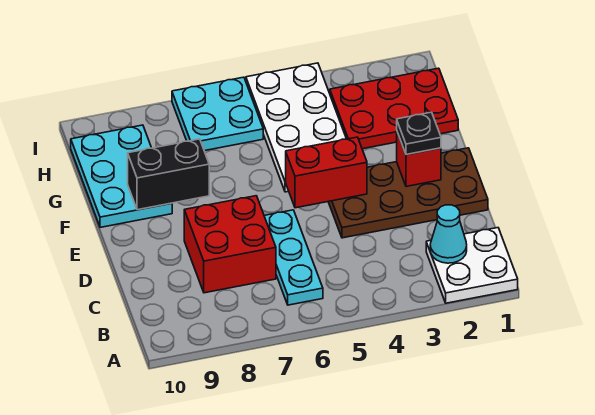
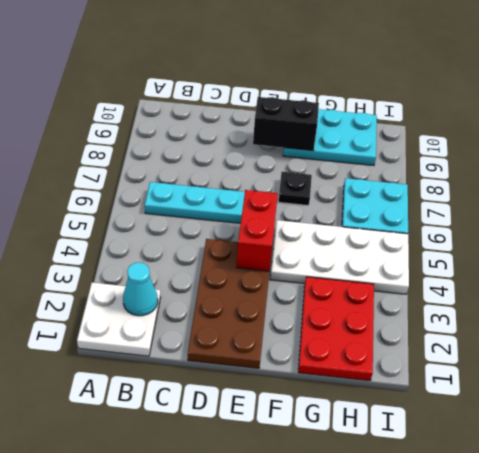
red brick C7:D8 level 1 -> none
red brick E2 level 2 -> none
black plate E2 level 3 -> black plate F7 level 1
black brick F8:F9 level 2 -> black brick E9:F9 level 2

